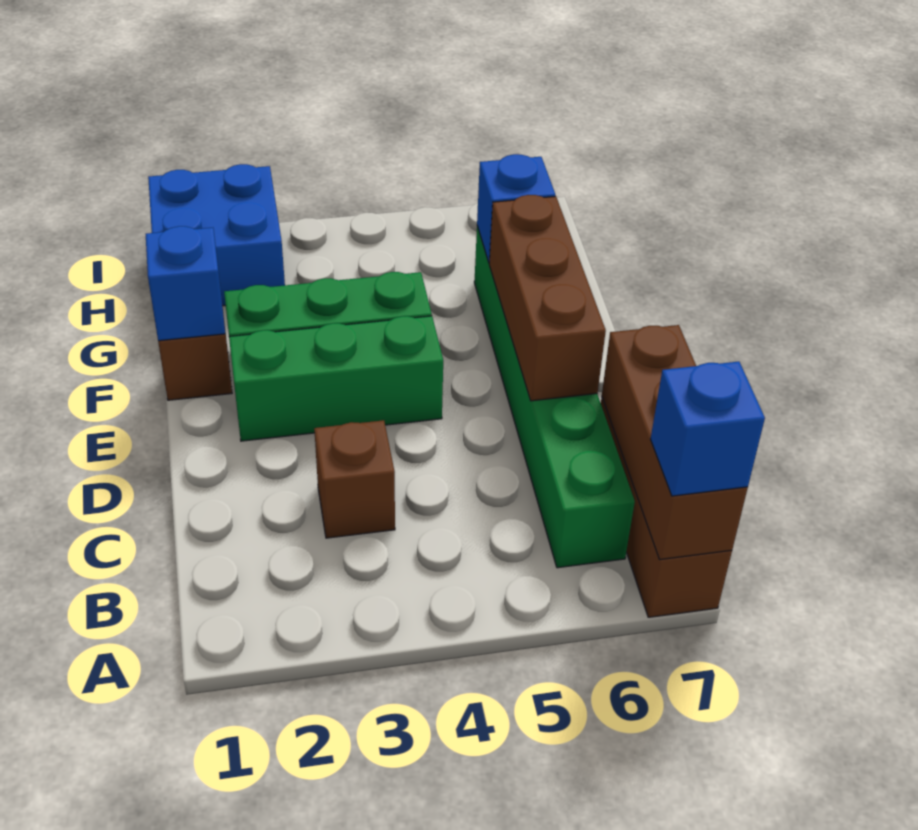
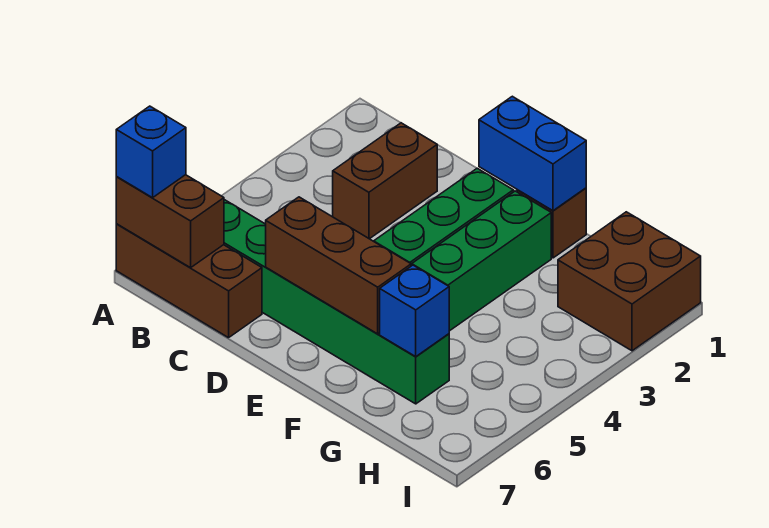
brown brick A7:C7 level 2 -> brown brick A7:B7 level 2
brown brick C3 level 1 -> brown brick C2:C3 level 1
blue brick F1 level 2 -> blue brick E1:F1 level 2
blue brick H1:I2 level 1 -> brown brick H1:I2 level 1

